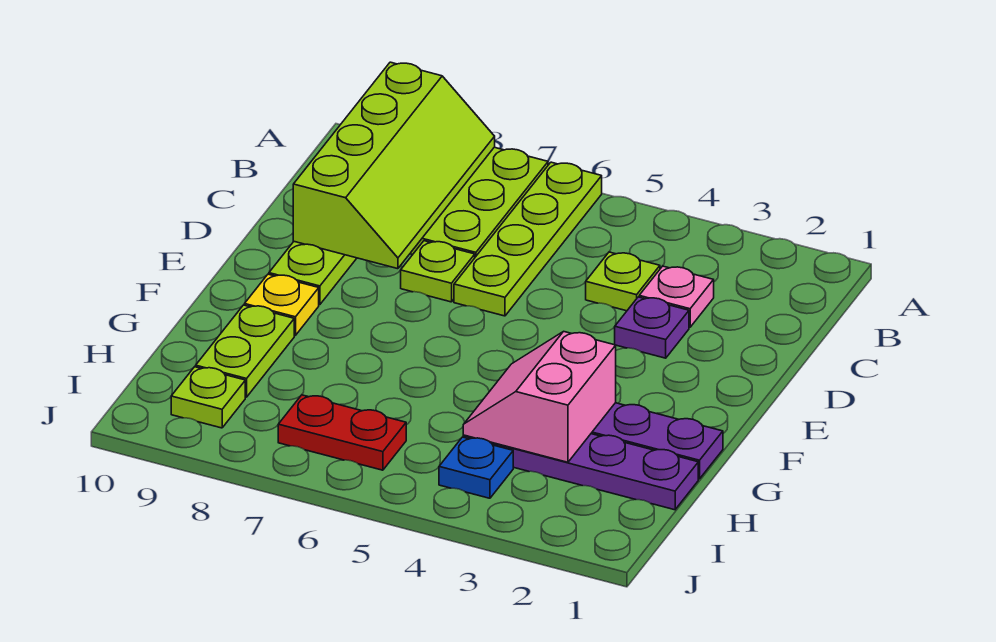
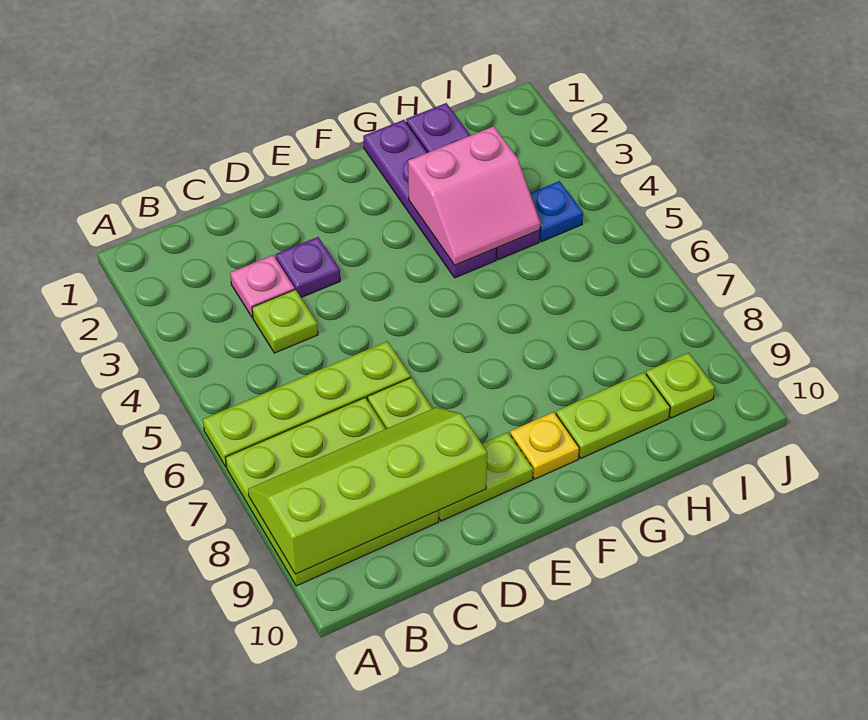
red plate I6:I7 level 1 -> none

